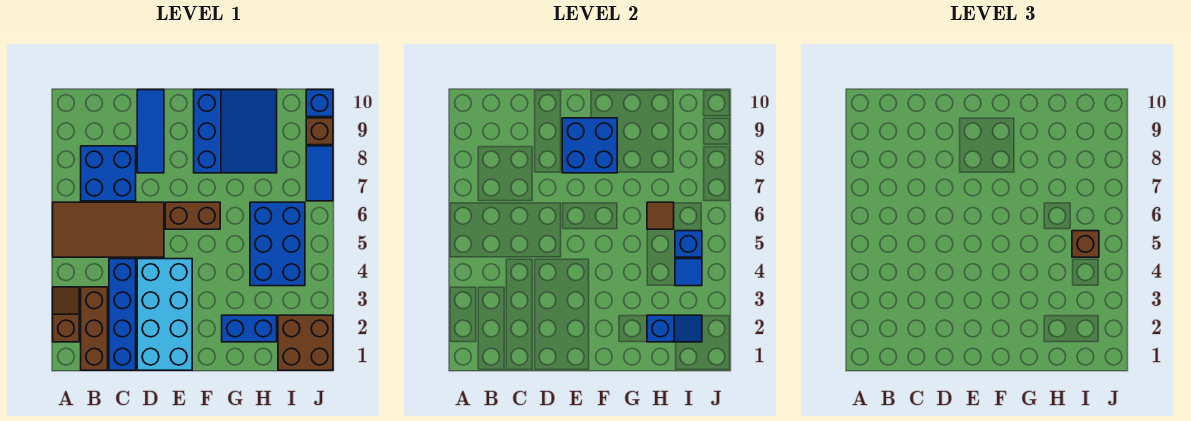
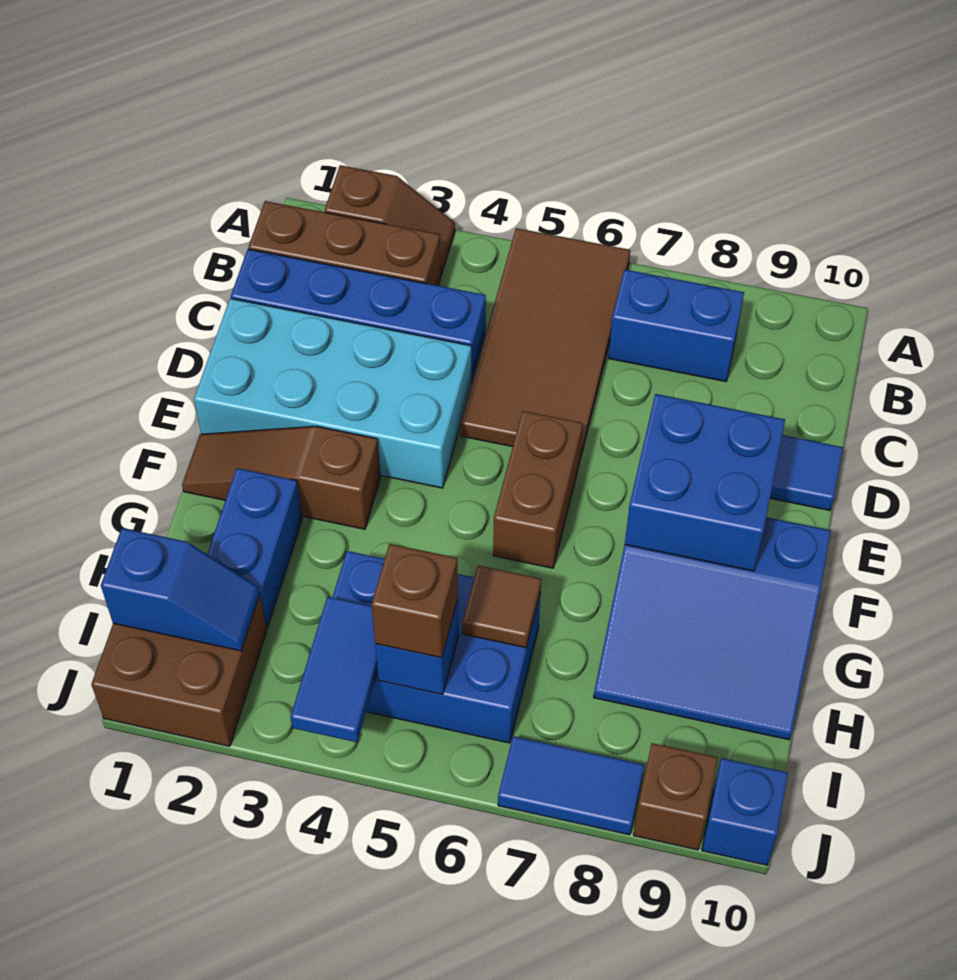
blue brick B7:C8 level 1 -> blue brick B7:B8 level 1
none -> brown slope F1:F3 level 1 top 3
blue slope H2:I2 level 2 top H -> blue slope I1:I2 level 2 top 1
blue tile I4 level 2 -> blue tile I4:J4 level 2

